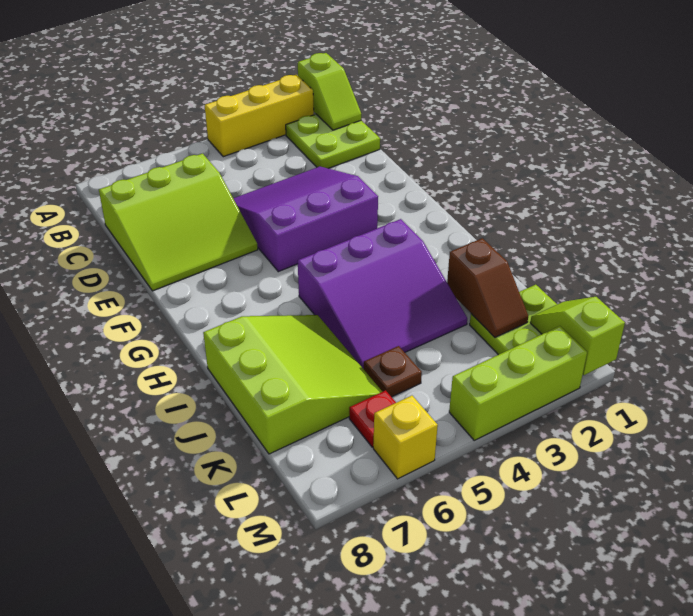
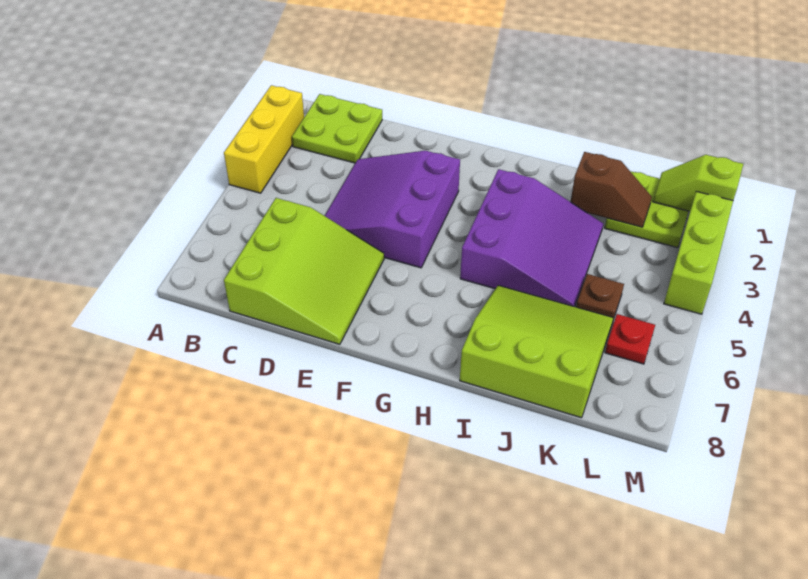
lime slope A1:B1 level 2 top A -> none
yellow brick M6 level 1 -> none

